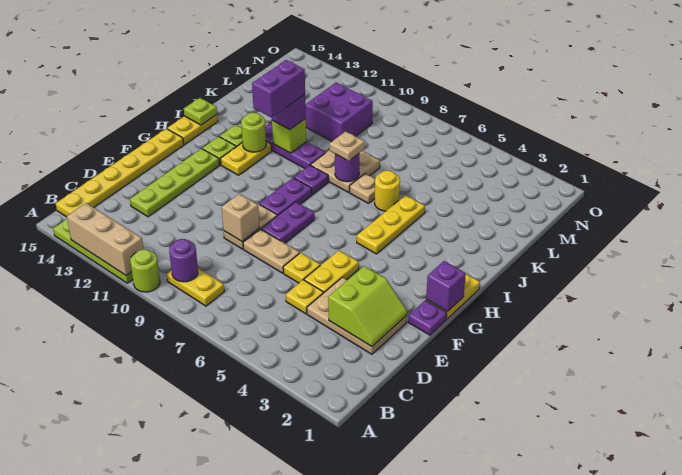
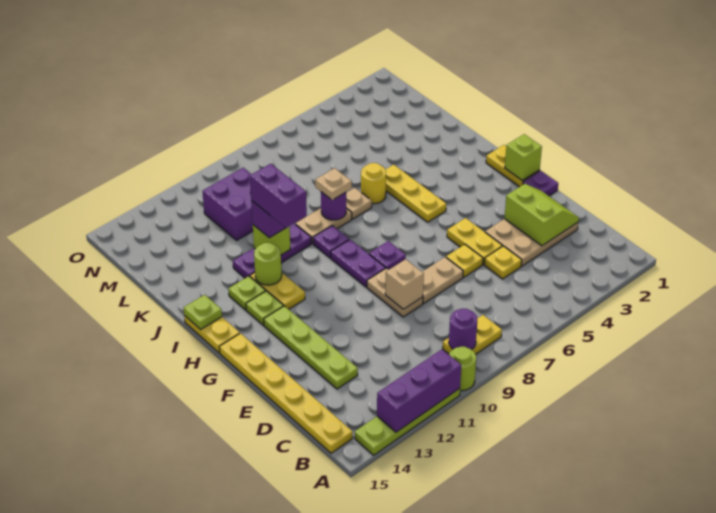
tan brick A11:A13 level 2 -> purple brick A11:A13 level 2
purple plate F8:G8 level 1 -> purple plate G8 level 1
purple brick G1 level 2 -> lime brick G1 level 2
tan plate J8:K9 level 1 -> tan plate J8:J9 level 1

